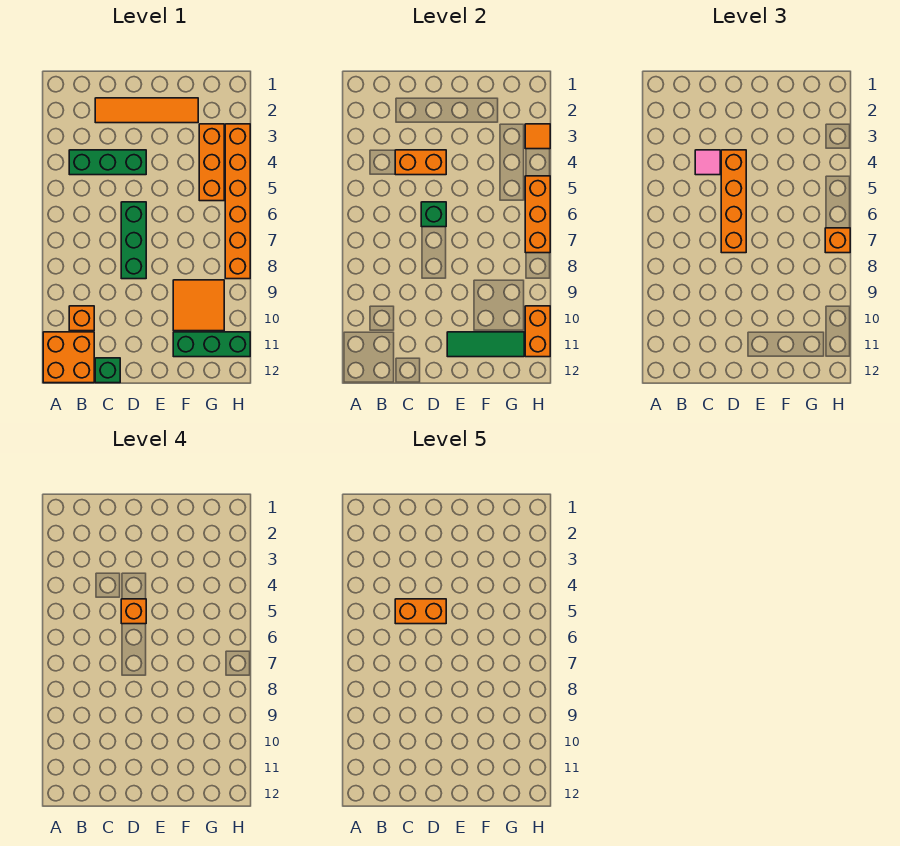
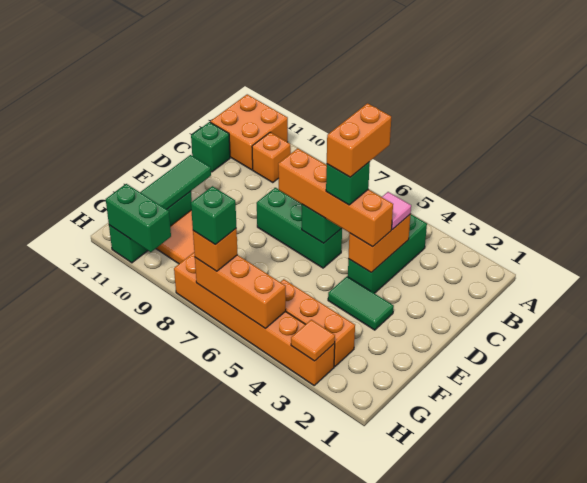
orange tile C2:F2 level 1 -> none
orange brick D5 level 4 -> green brick D5 level 4
none -> green tile E3:E4 level 1
none -> green brick H7 level 4
orange brick H10:H11 level 2 -> green brick H10:H11 level 2

